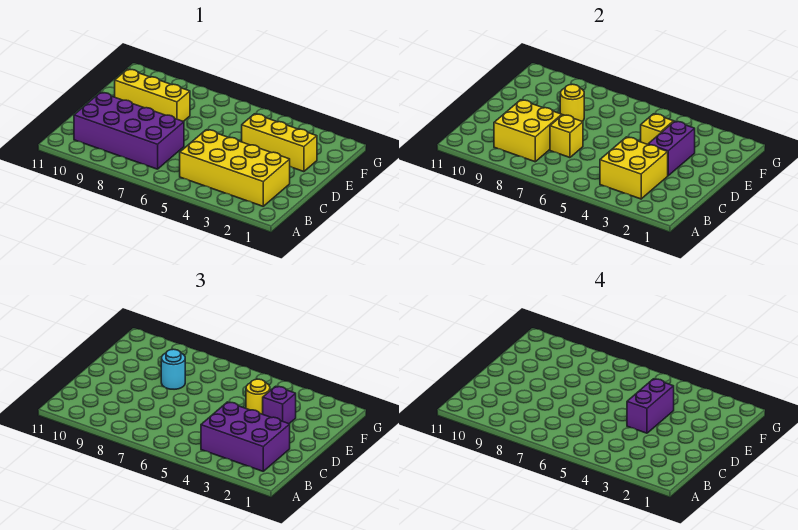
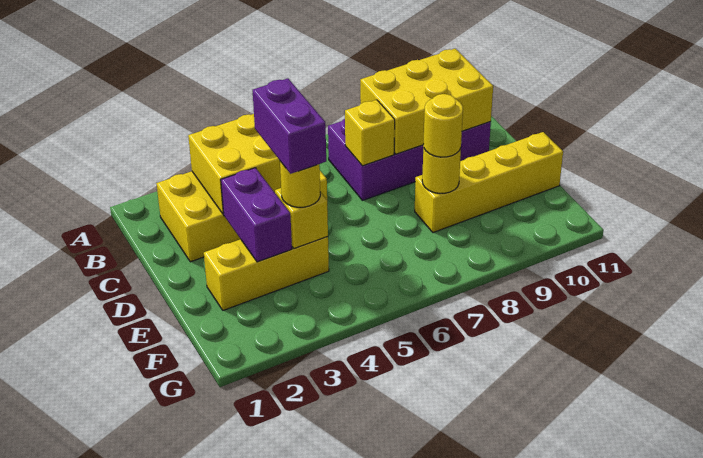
purple brick B2:C4 level 3 -> none
yellow brick B8:C9 level 2 -> yellow brick B8:C10 level 2
purple brick E3 level 3 -> none
yellow brick E8:E10 level 1 -> yellow brick E8:E11 level 1
cyan round brick E8 level 3 -> yellow round brick E8 level 3

